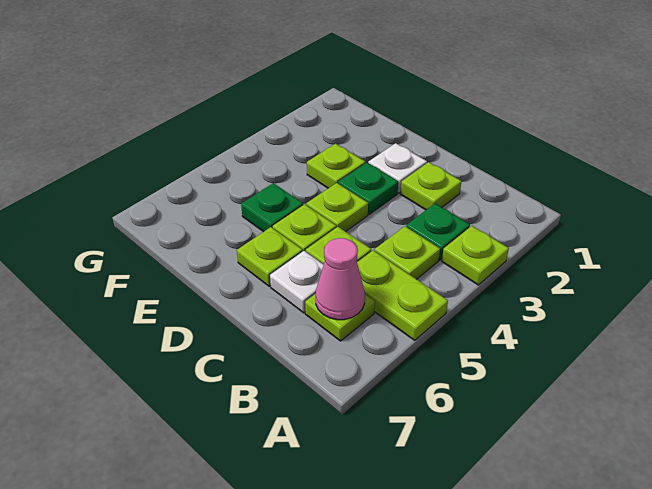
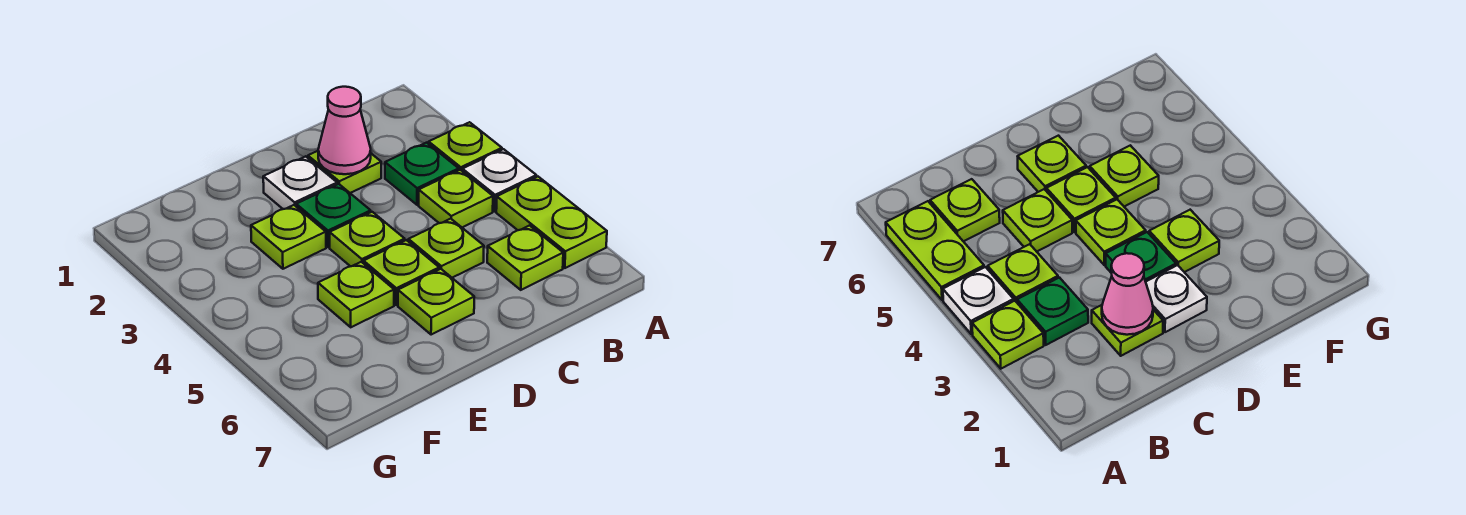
lime plate A5:B5 level 1 -> lime plate A5:A6 level 1
pink cone B6 level 2 -> pink cone C2 level 2
white plate C6 level 1 -> white plate A4 level 1
green plate E5 level 1 -> lime plate E5 level 1

